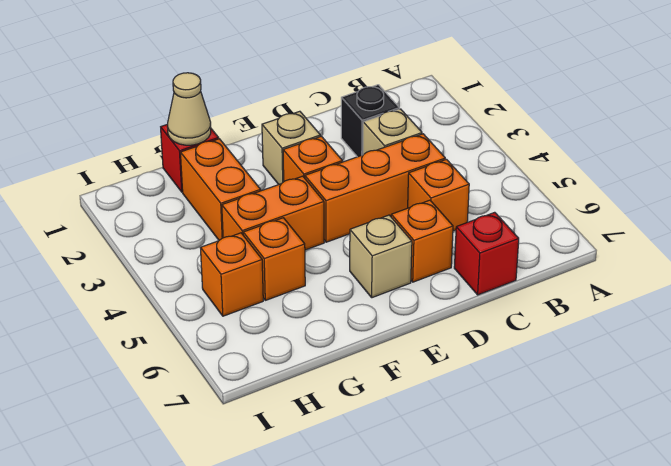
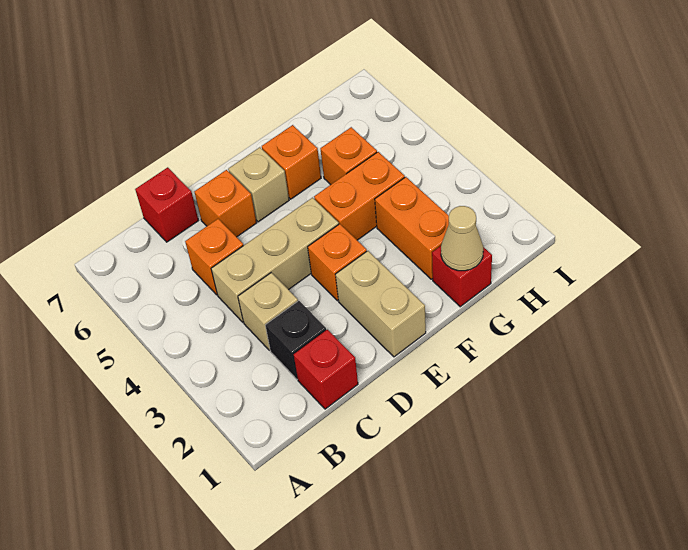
none -> red brick C1 level 1
orange brick C4:E4 level 1 -> tan brick C4:E4 level 1
tan brick E2 level 1 -> tan brick E1:E2 level 1
orange brick H5 level 1 -> orange brick F6 level 1

